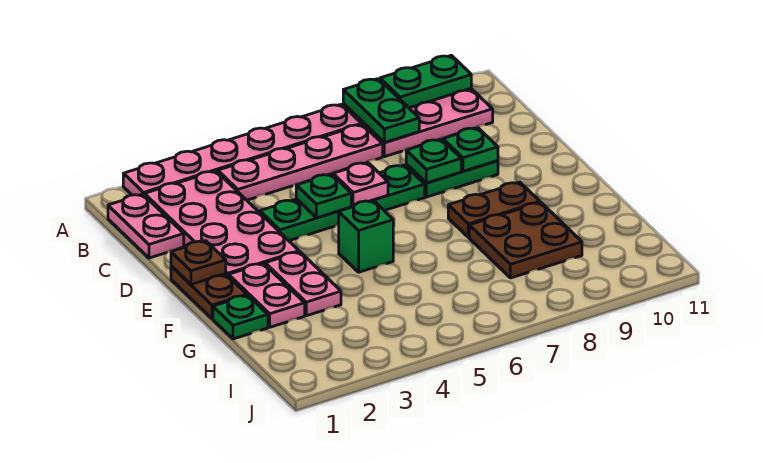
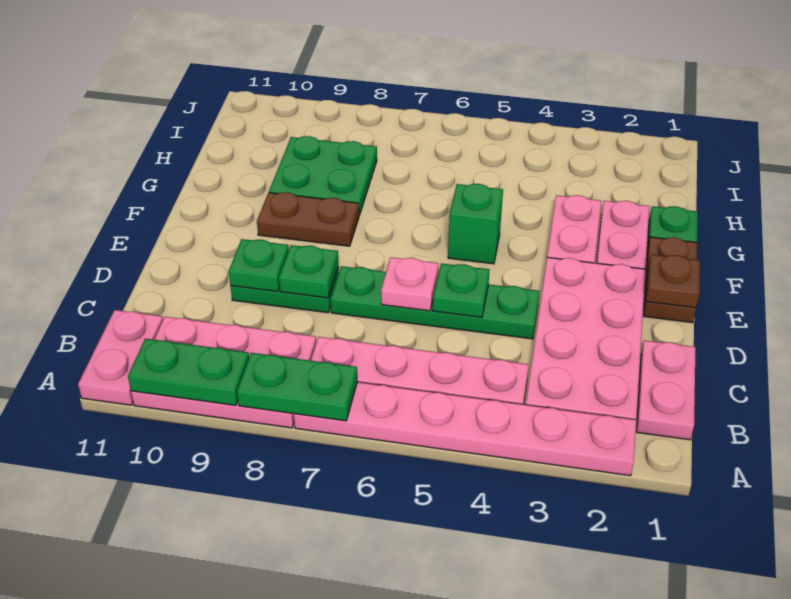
green plate A8:B8 level 2 -> green plate A7:A8 level 2
none -> pink plate A11:B11 level 1
brown plate G8:H9 level 1 -> green plate G8:H9 level 1

